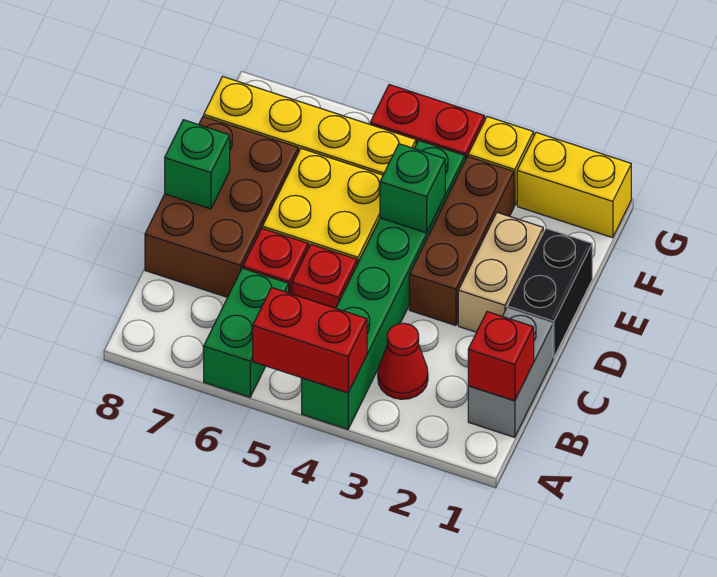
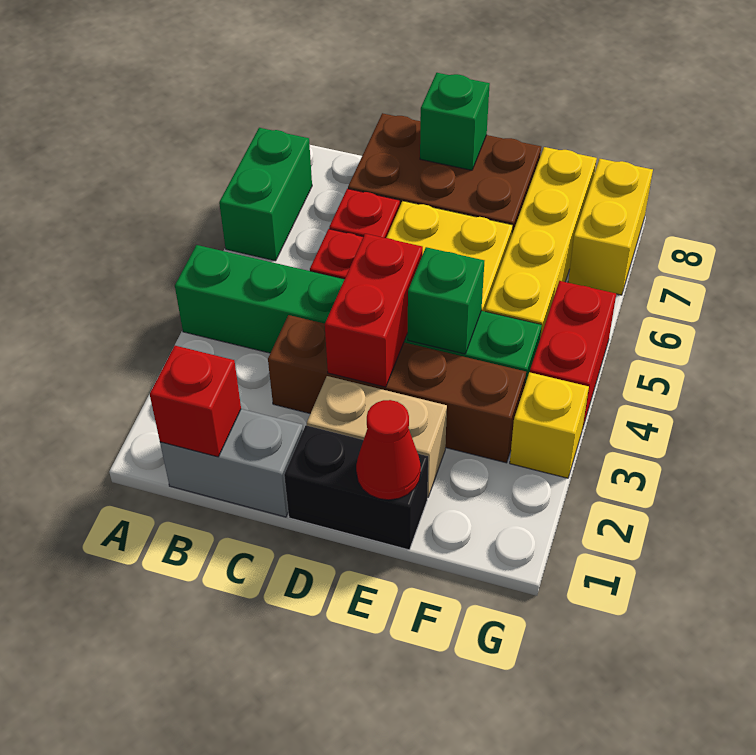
red brick A4:A5 level 2 -> red brick D3:D4 level 2
green brick A6:B6 level 1 -> green brick A6:A7 level 1
red cone B3 level 1 -> red cone E1 level 2
brown brick D3:F3 level 1 -> brown brick C3:F3 level 1
yellow brick G1:G2 level 1 -> yellow brick G7:G8 level 1

